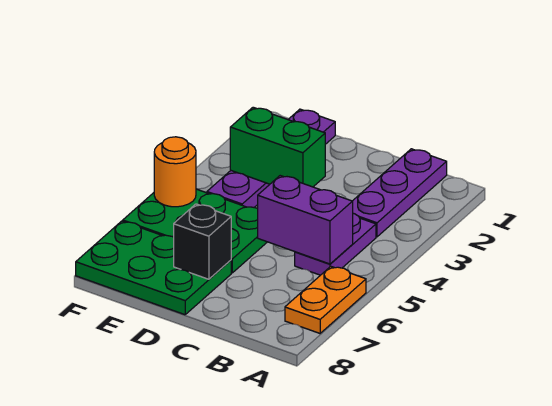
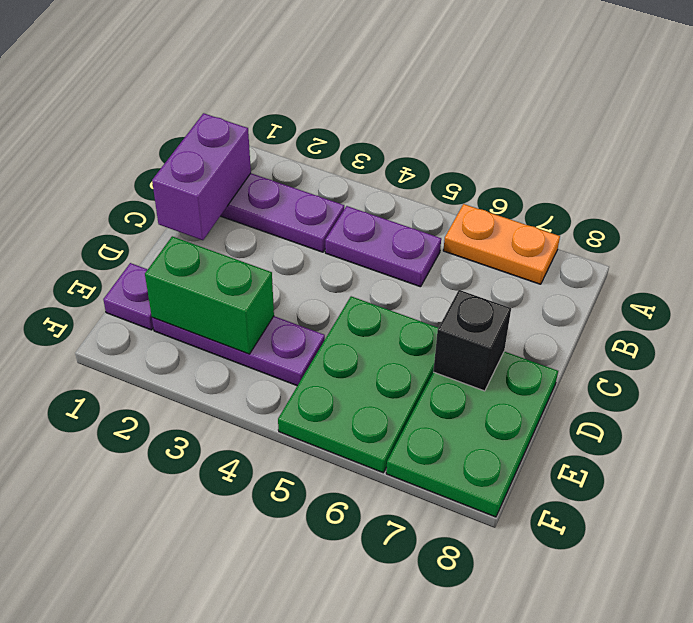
purple brick B5:C5 level 2 -> purple brick B1:C1 level 2
green brick D3:E3 level 2 -> green brick E2:E3 level 2
orange round brick F5 level 2 -> none

